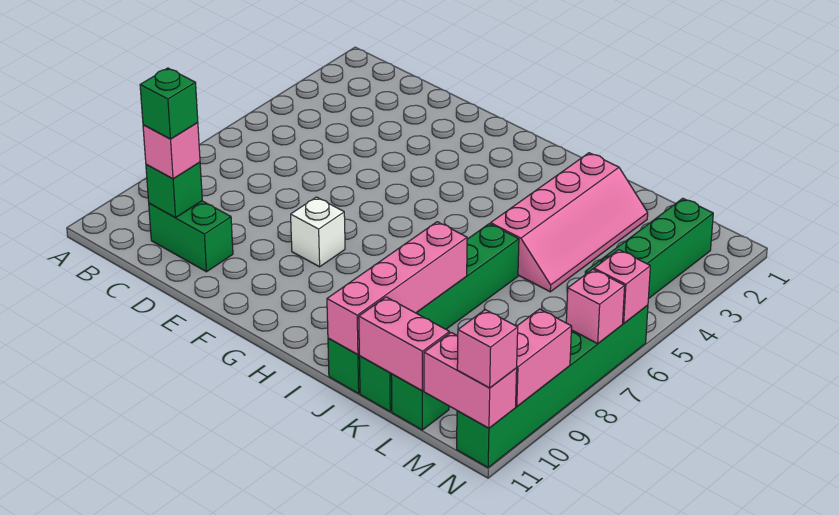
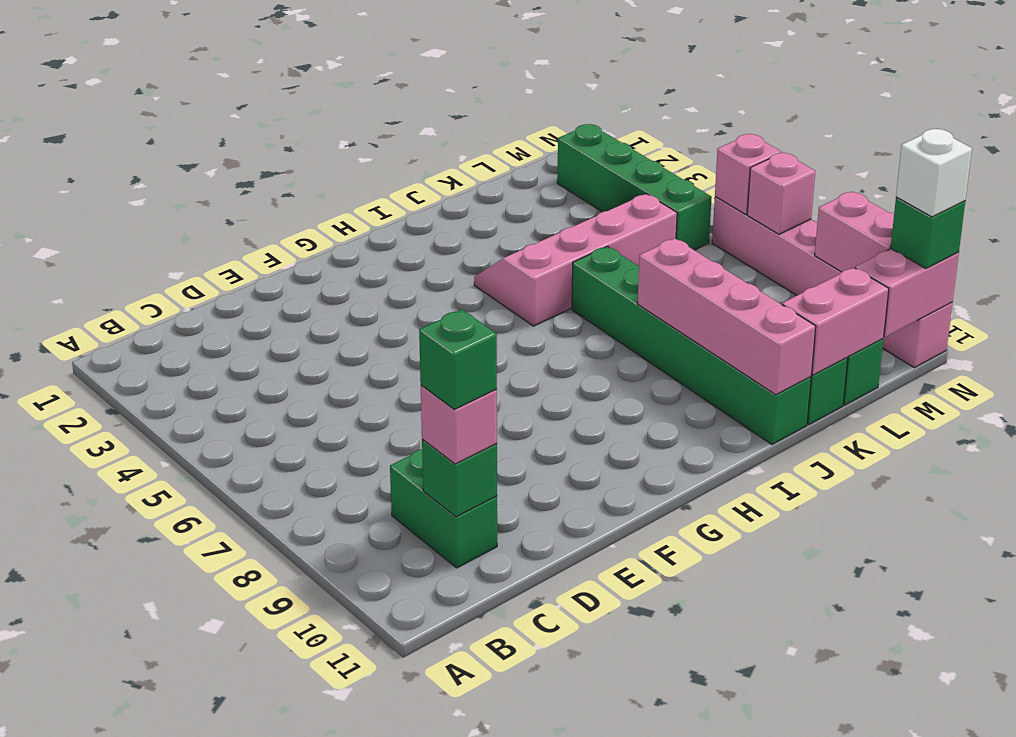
green brick C10:D10 level 1 -> green brick C9:C10 level 1
white brick F8 level 1 -> white brick N11 level 4
pink slope J2:K5 level 1 top J -> pink slope I4:L5 level 1 top 5
green brick N6:N11 level 1 -> pink brick N6:N11 level 1
pink brick N11 level 3 -> green brick N11 level 3

